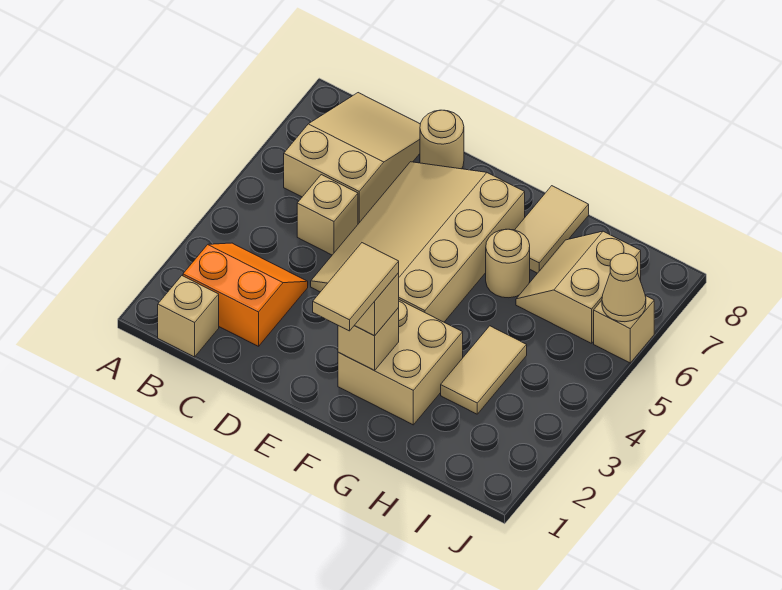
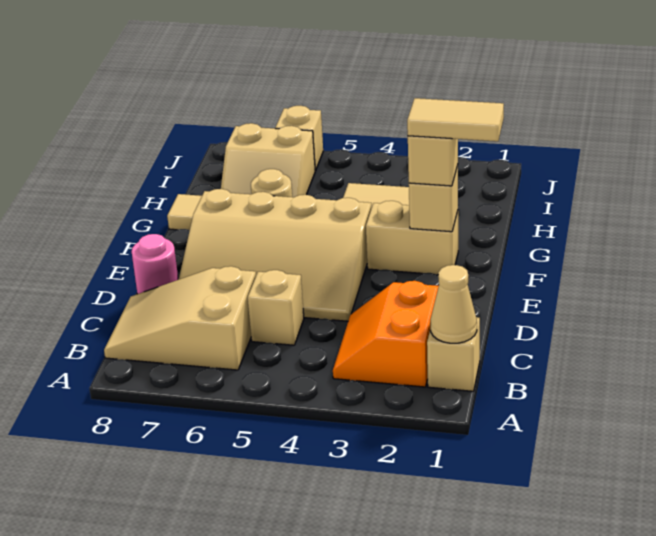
tan round brick D8 level 1 -> pink round brick D8 level 1
tan brick F2:G3 level 1 -> tan brick F2:F3 level 1
tan cone J6 level 2 -> tan cone B1 level 2

